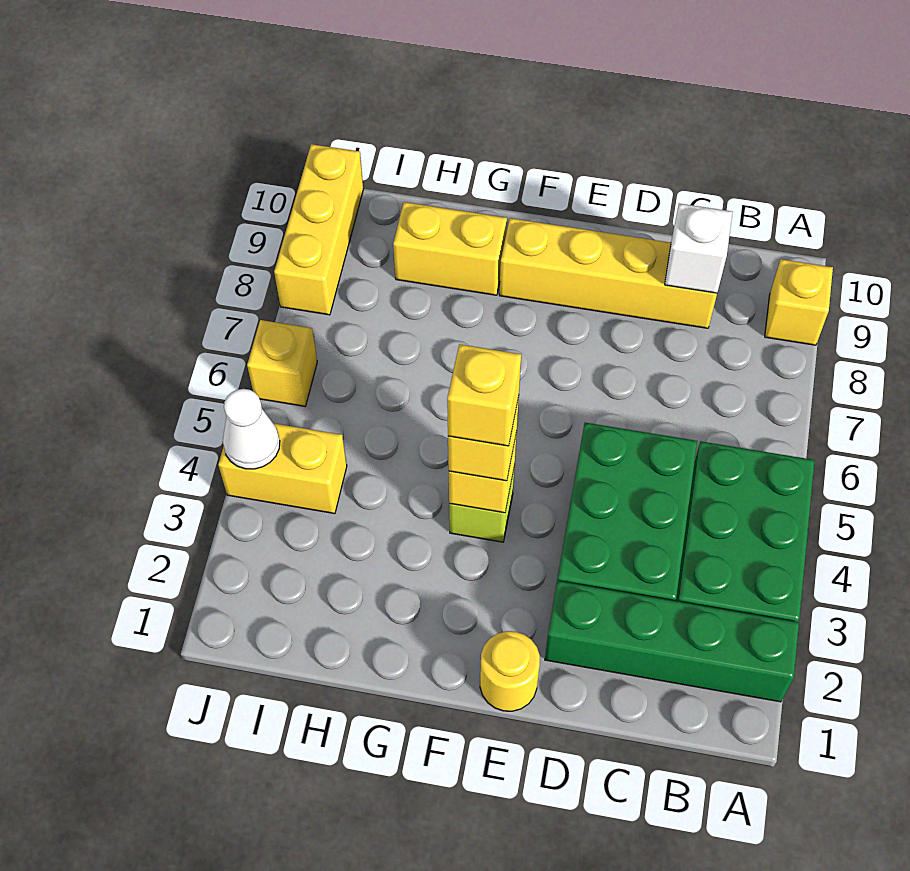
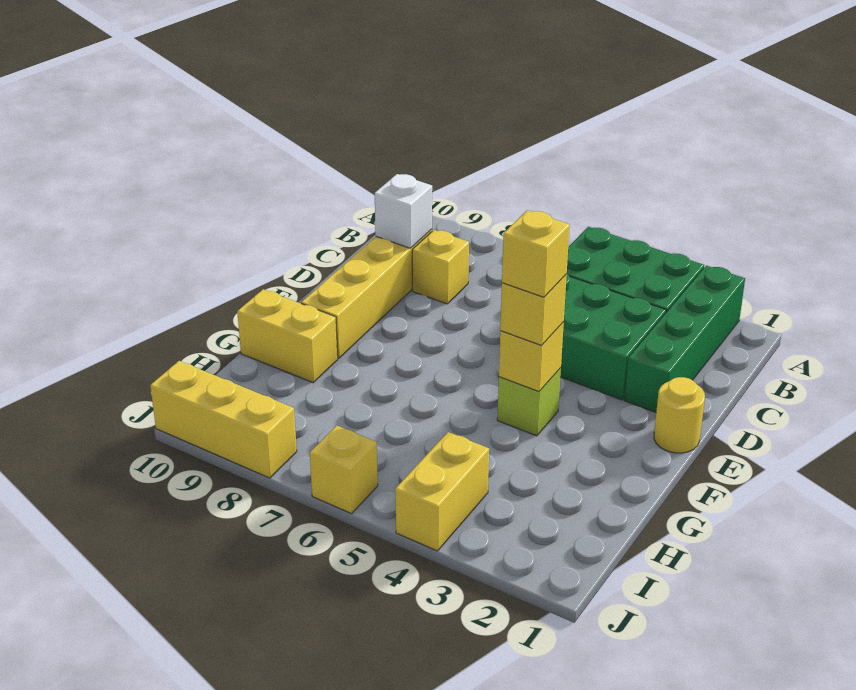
yellow brick A9 level 1 -> yellow brick C8 level 1
yellow brick G9:H9 level 1 -> yellow brick G9:G10 level 1
white cone J4 level 2 -> none

